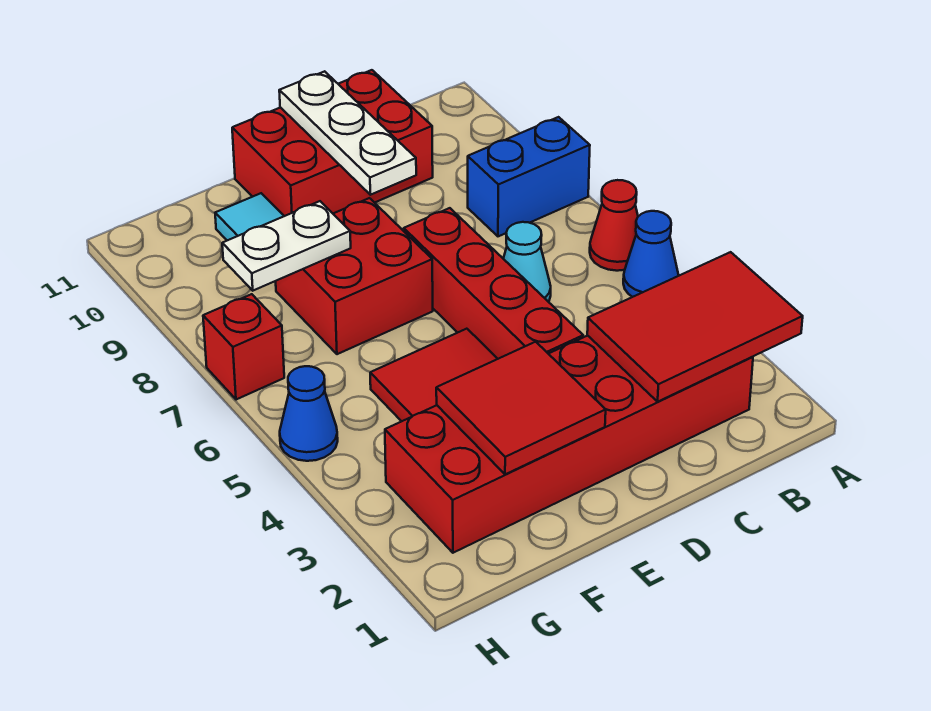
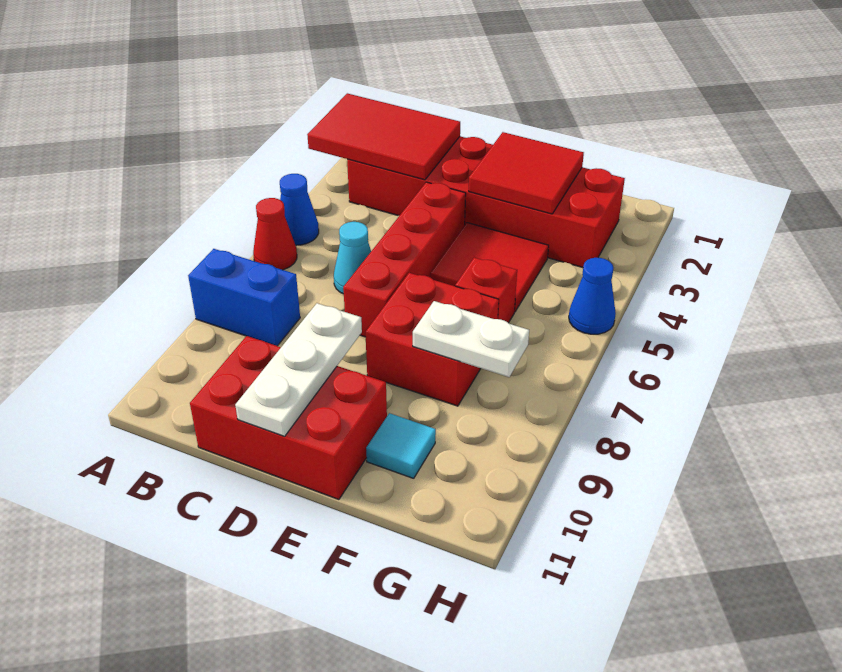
red brick H7 level 1 -> red brick F6 level 1

